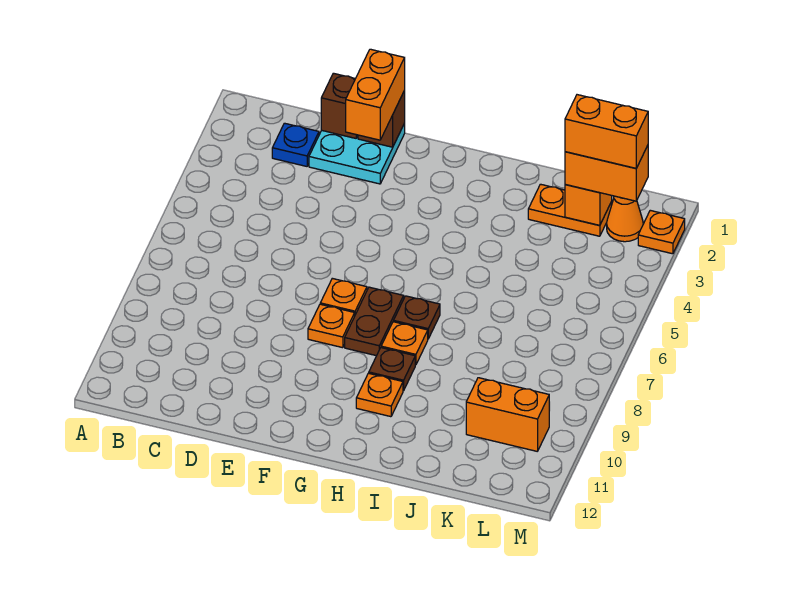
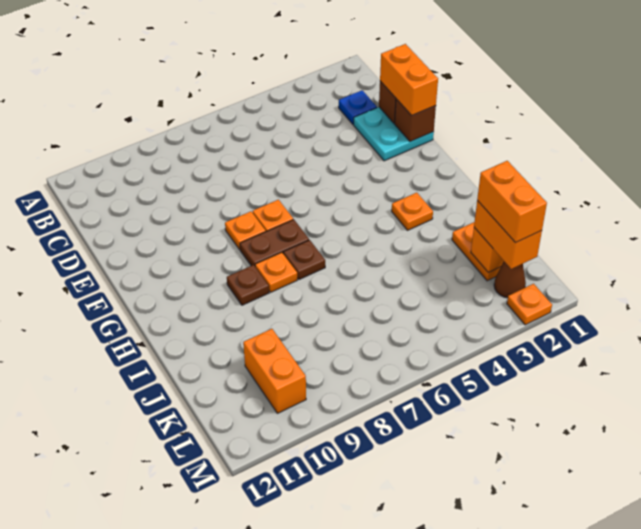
orange brick E1:E2 level 3 -> orange brick D1:E1 level 3
orange plate H10 level 1 -> orange plate H3 level 1
orange cone L2 level 1 -> brown cone L2 level 1

